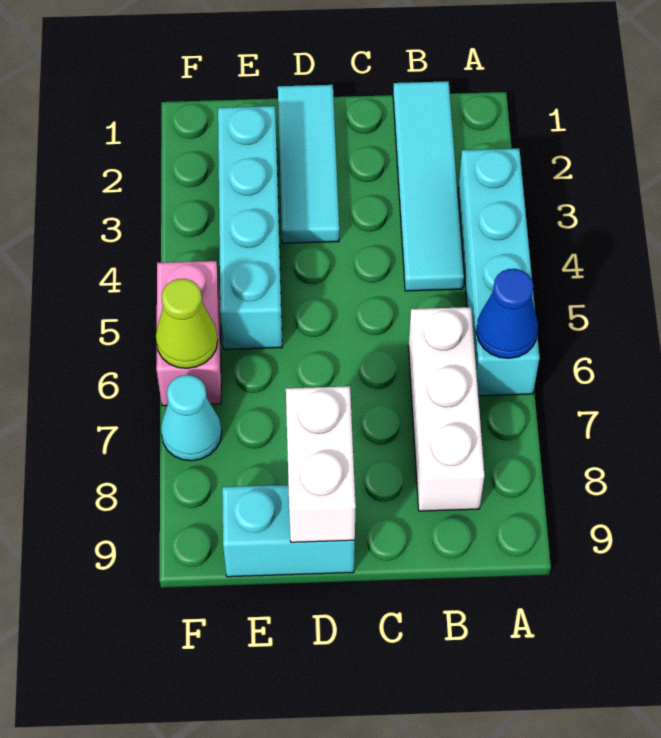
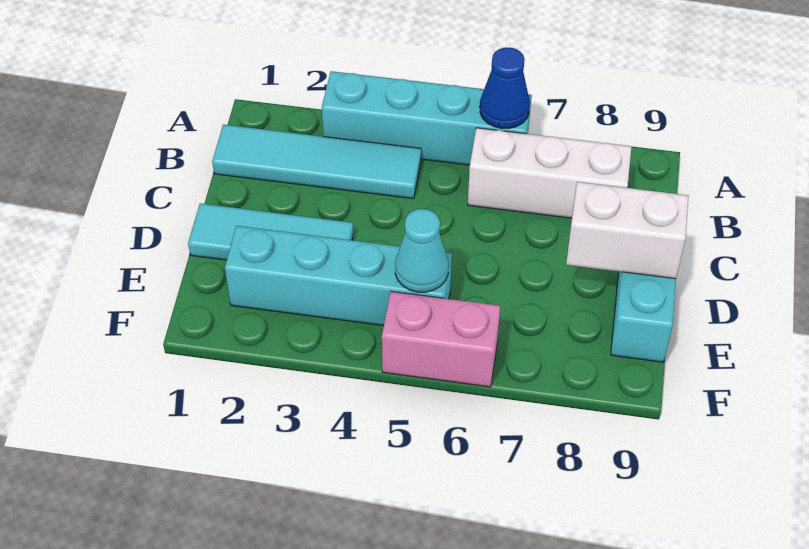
lime cone F6 level 2 -> none
cyan cone F7 level 1 -> cyan cone E5 level 2

